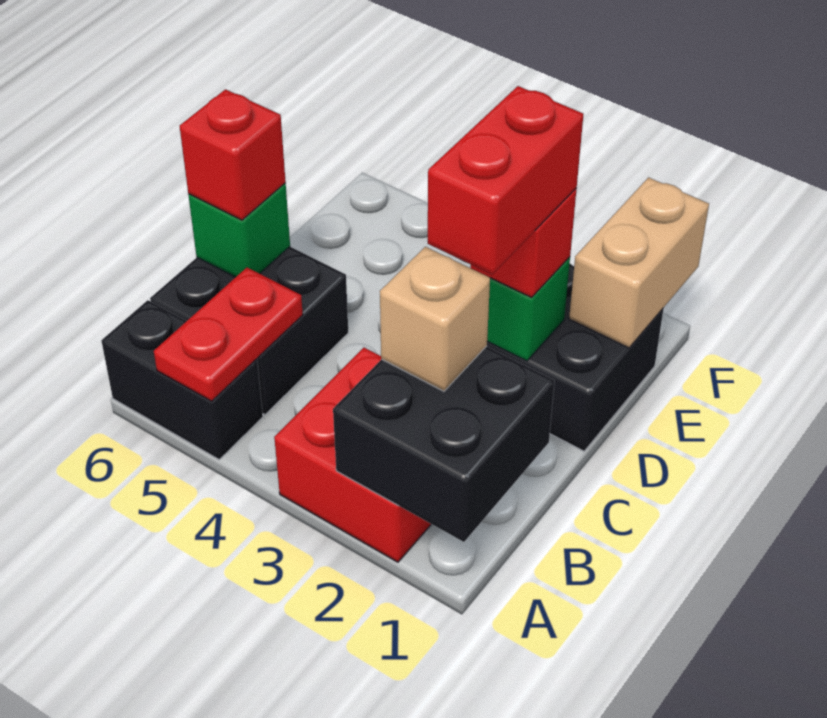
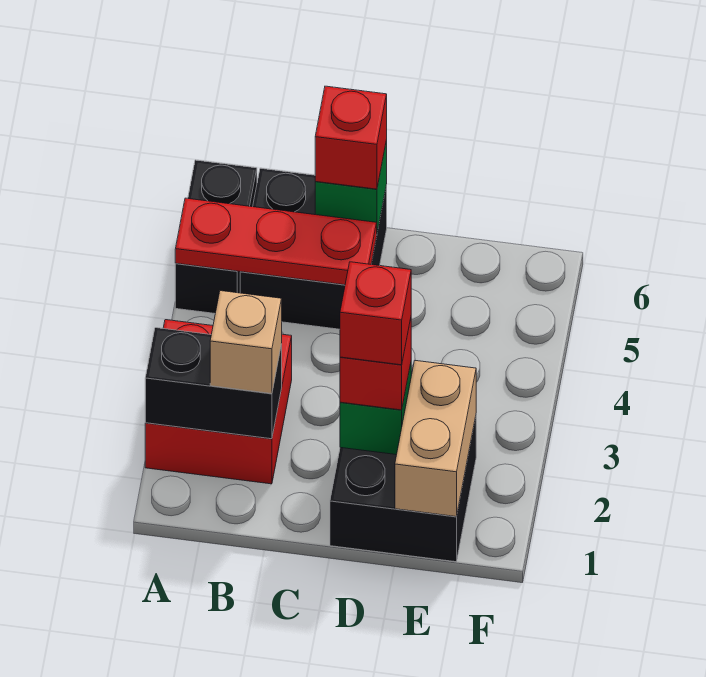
black brick A1:B2 level 2 -> black brick A2:B2 level 2
red plate A5:B5 level 2 -> red plate A5:C5 level 2
red brick C2:D2 level 4 -> red brick D2 level 4
tan brick E1:F1 level 2 -> tan brick E1:E2 level 2

